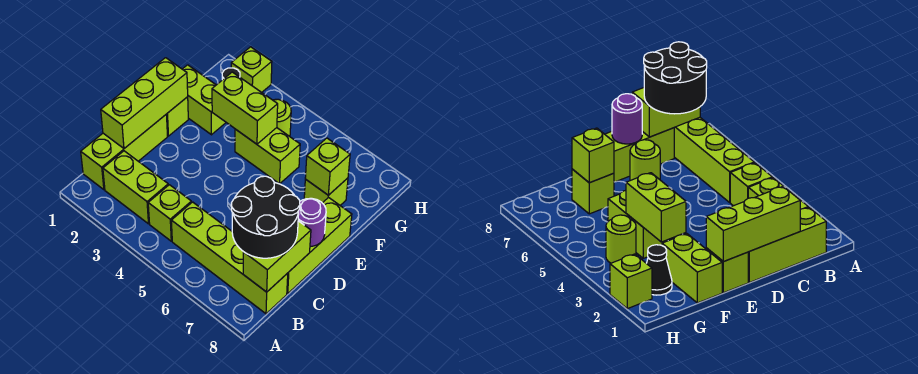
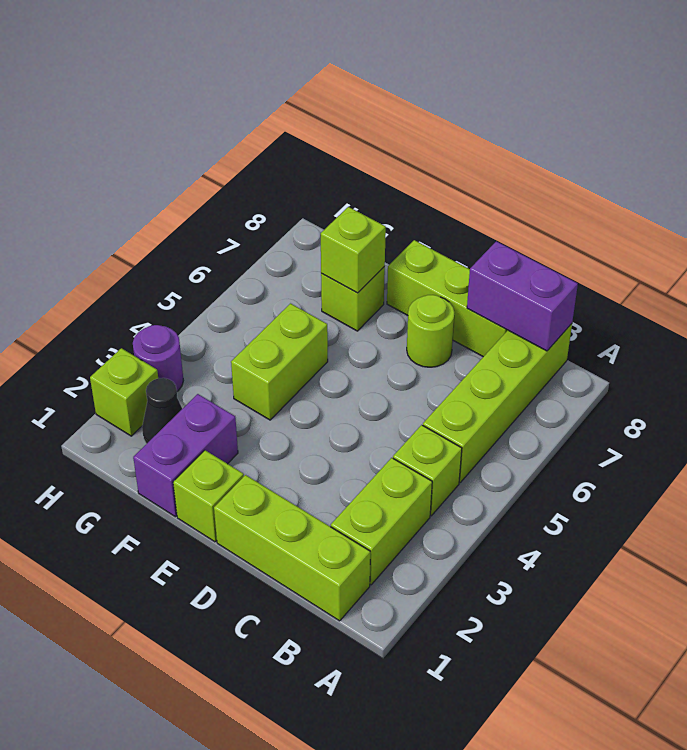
black round brick B7:C8 level 3 -> none
lime brick B8:C8 level 2 -> purple brick B8:C8 level 2
lime brick C1:E1 level 2 -> none
purple round brick D8 level 2 -> purple round brick H3 level 1
lime brick F1:F2 level 1 -> purple brick F1:F2 level 1
lime brick F3:F4 level 2 -> none
lime round brick G4 level 1 -> none

